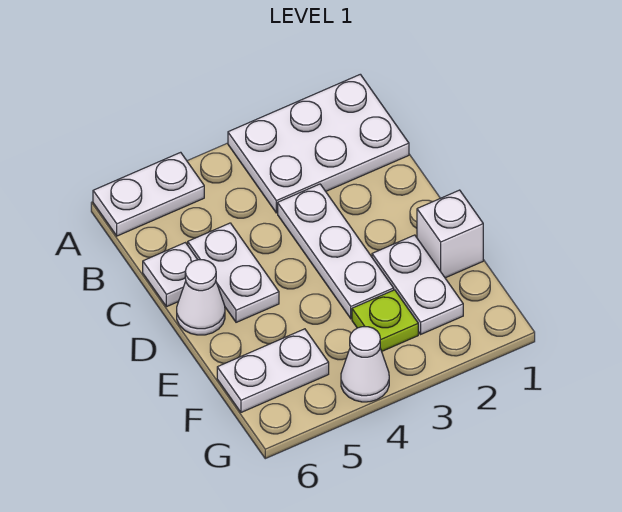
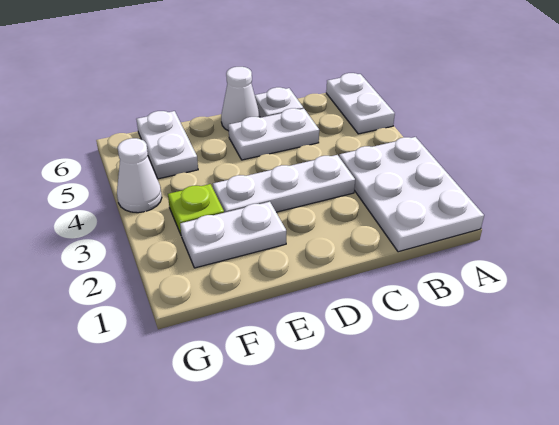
white brick E1 level 1 -> none

